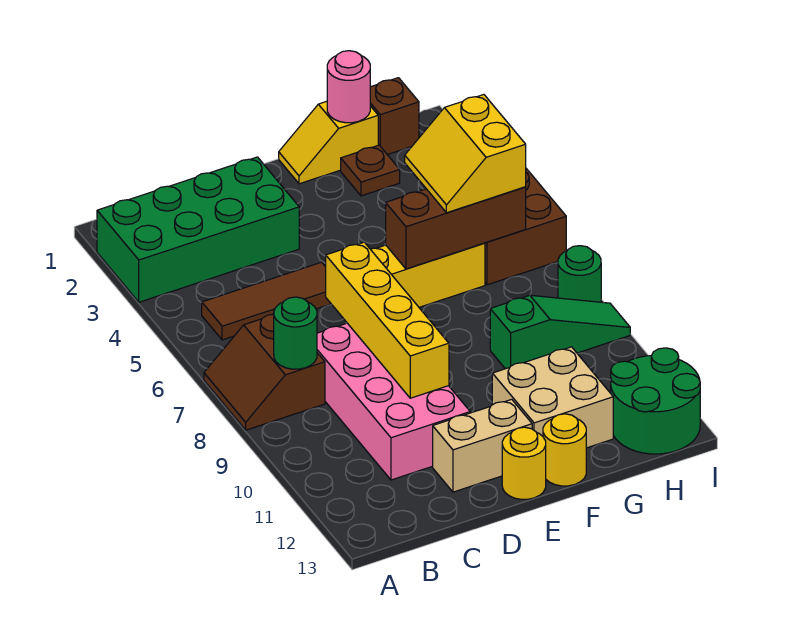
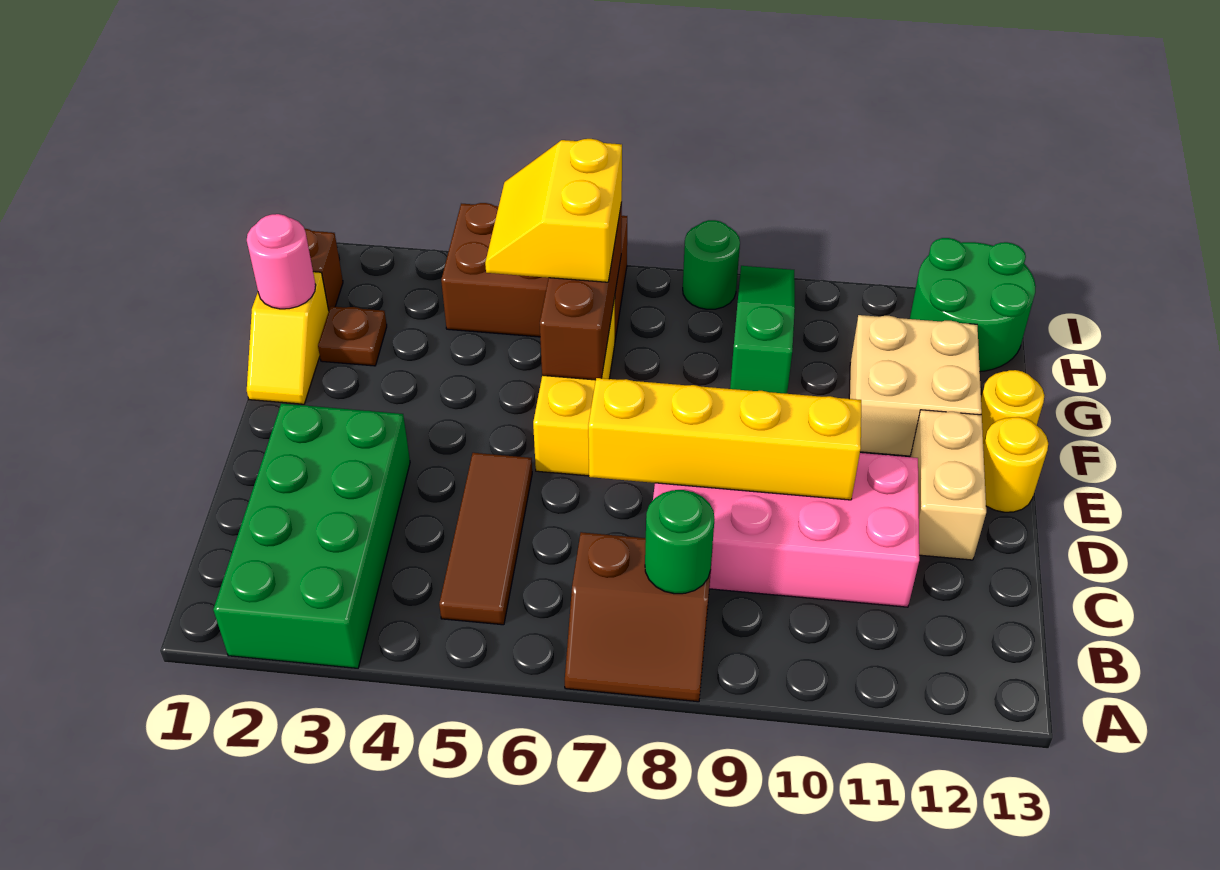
yellow slope G5:H6 level 3 top H -> yellow slope G5:H6 level 3 top 6

